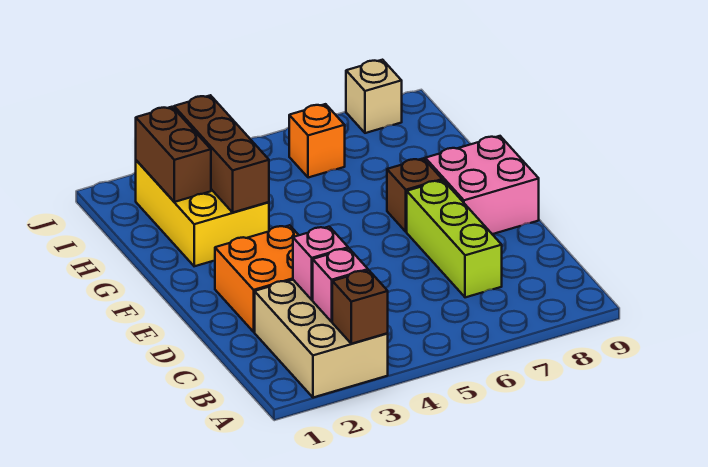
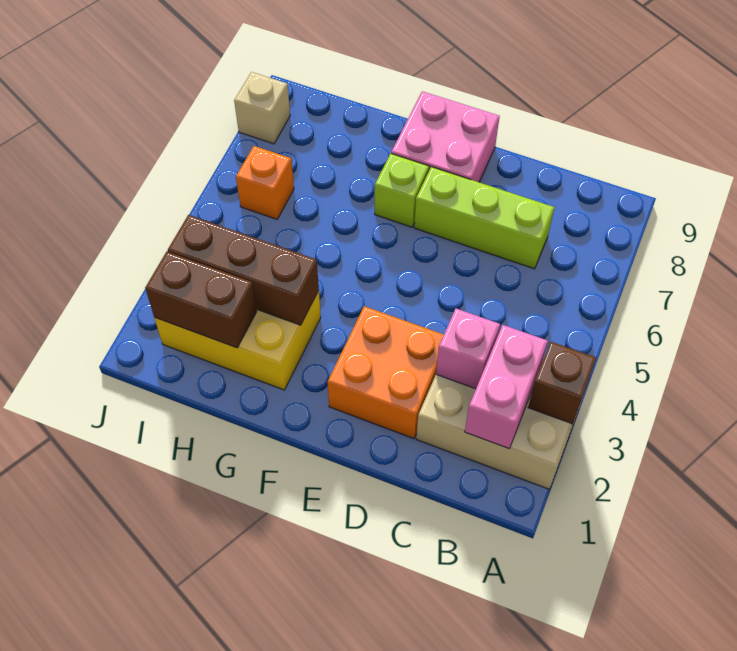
pink brick B3 level 2 -> pink brick B2:B3 level 2
brown brick F7 level 1 -> lime brick F7 level 1

